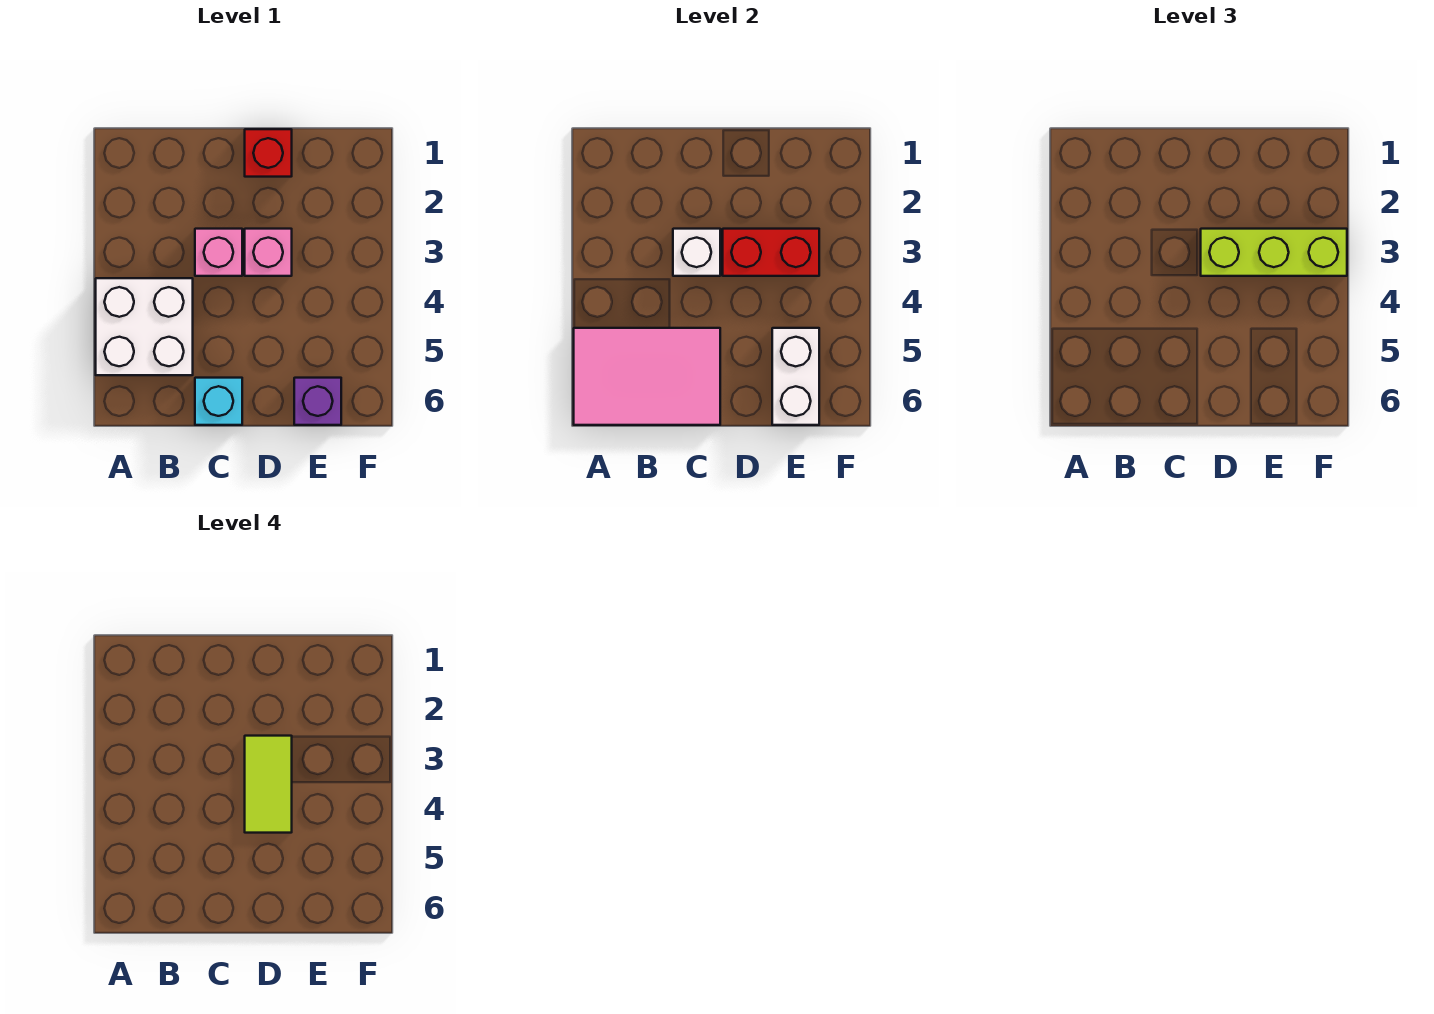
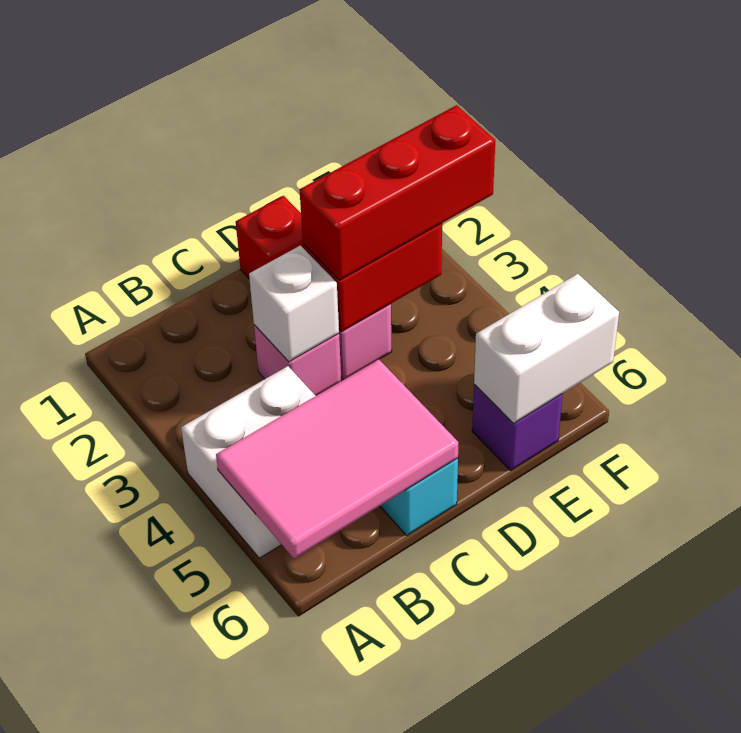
lime brick D3:F3 level 3 -> red brick D3:F3 level 3
lime tile D3:D4 level 4 -> none
white brick E5:E6 level 2 -> white brick E6:F6 level 2

